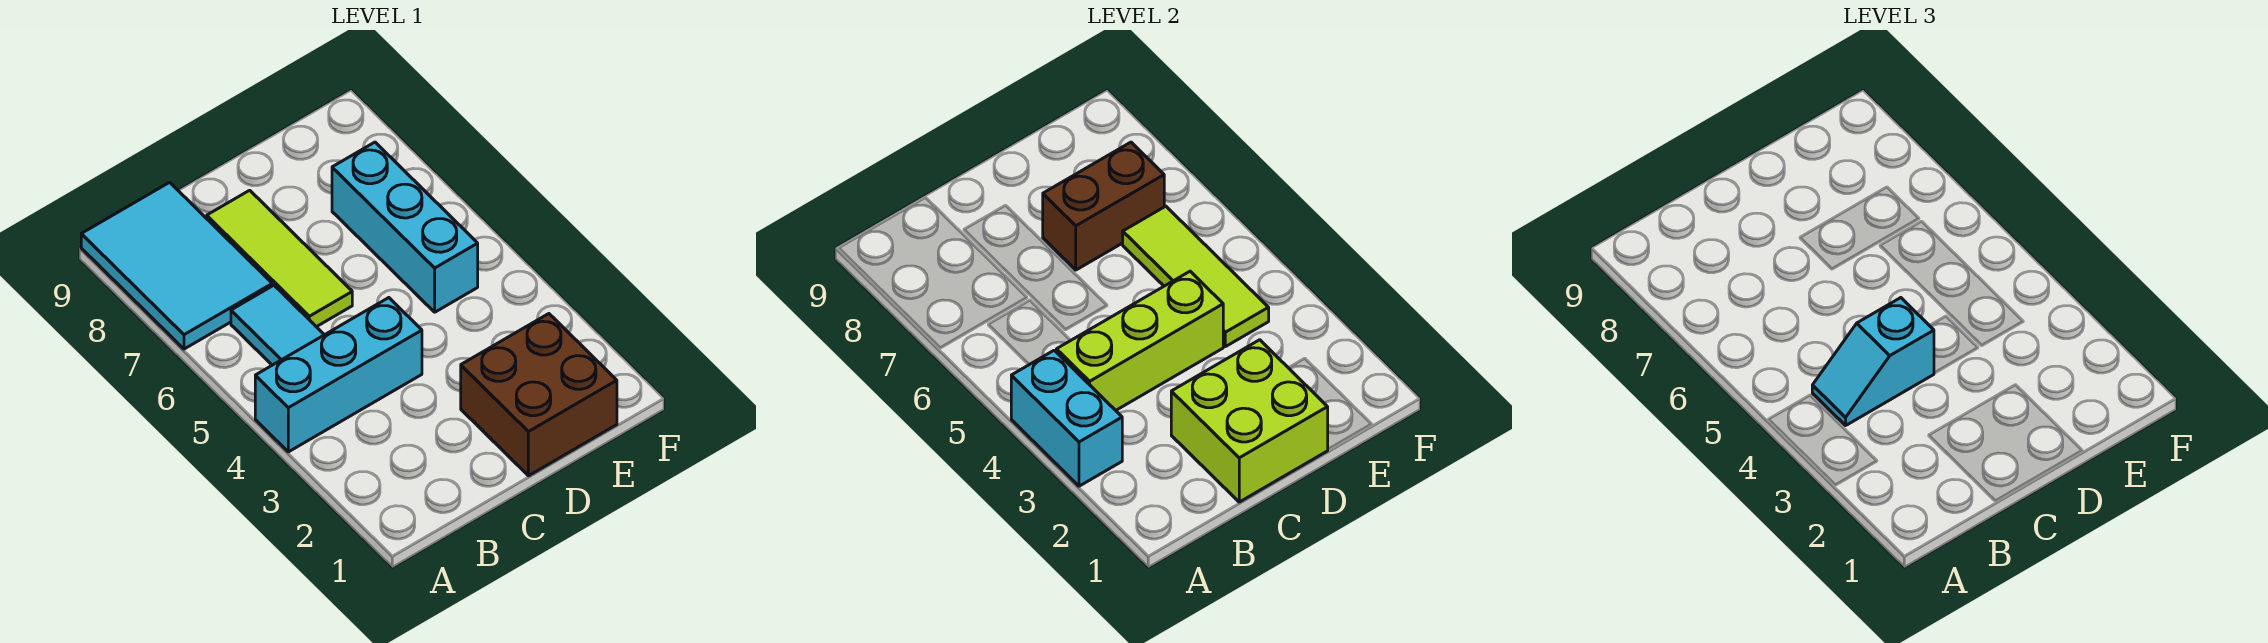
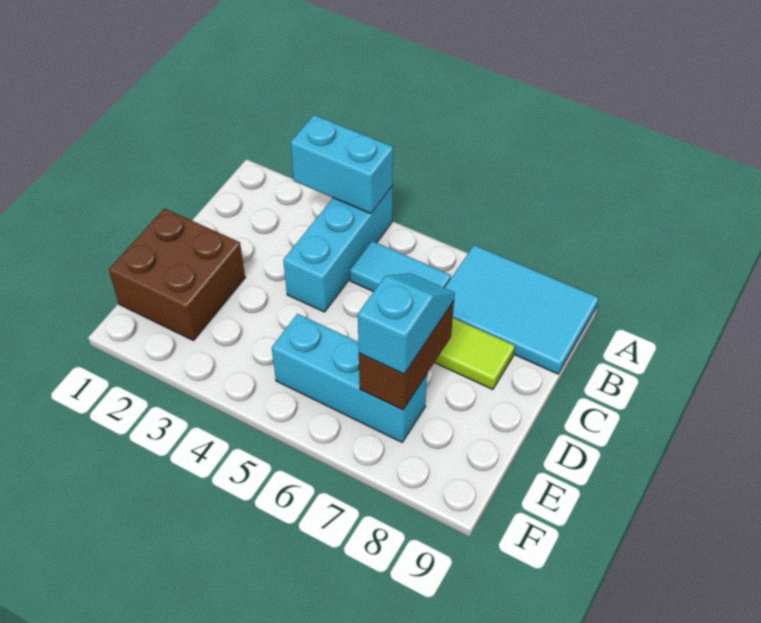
lime brick B4:D4 level 2 -> none
cyan slope B4:C4 level 3 top C -> cyan slope D7:E7 level 3 top E
lime brick C1:D2 level 2 -> none
lime tile E4:E6 level 2 -> none

